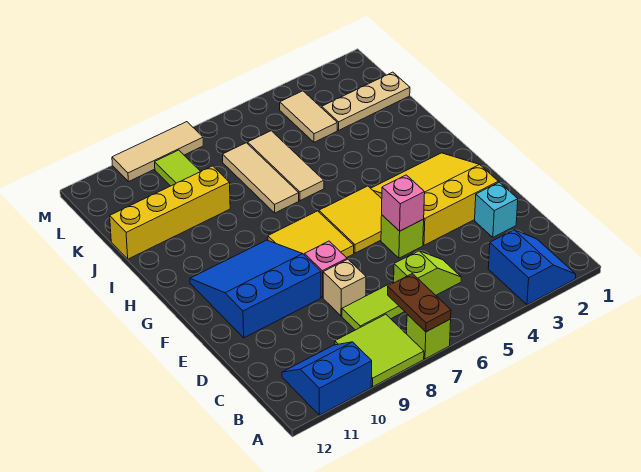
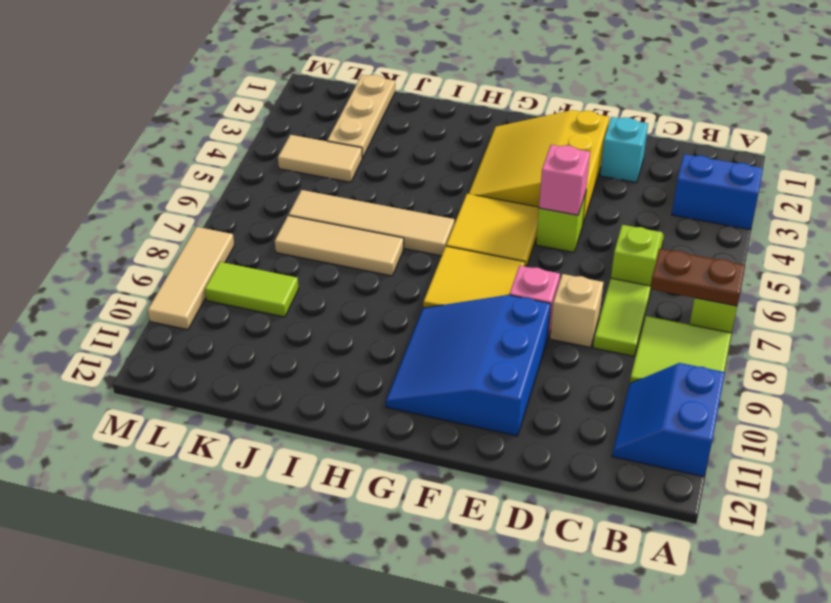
tan tile I6:K6 level 1 -> tan tile H6:K6 level 1
yellow brick J9:J12 level 1 -> none

